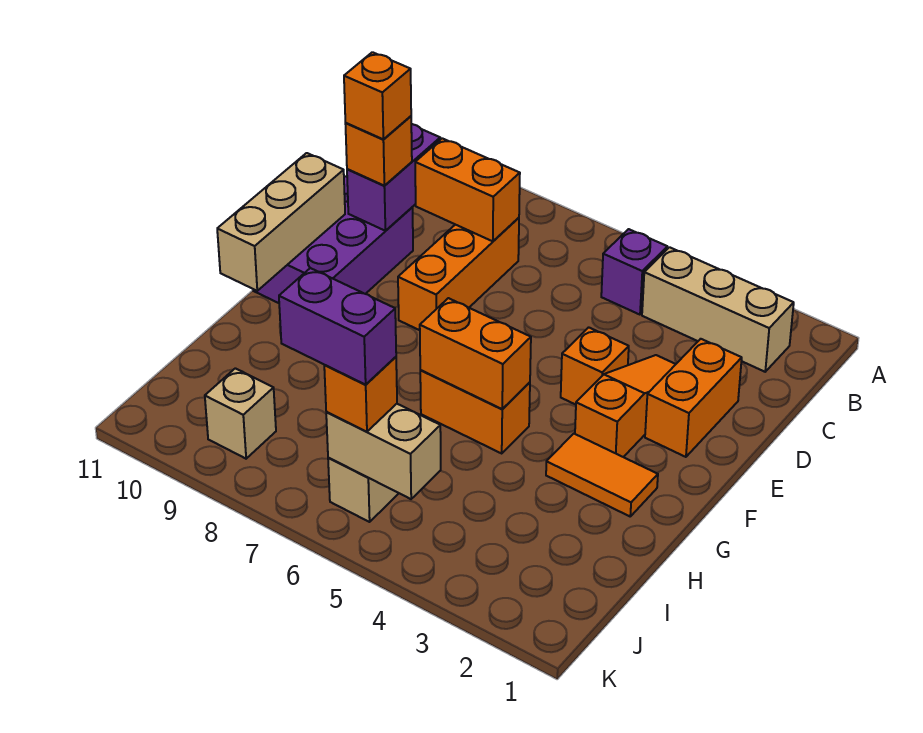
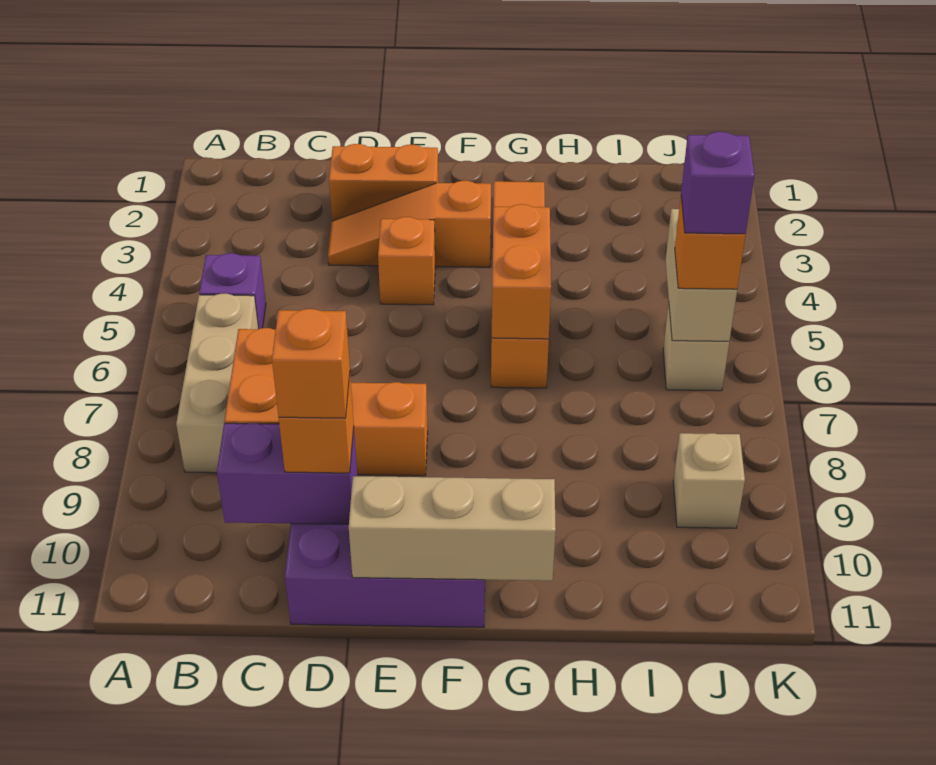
tan brick B2:B4 level 1 -> tan brick B6:B8 level 1
purple brick J6:J7 level 4 -> purple brick J6 level 4

